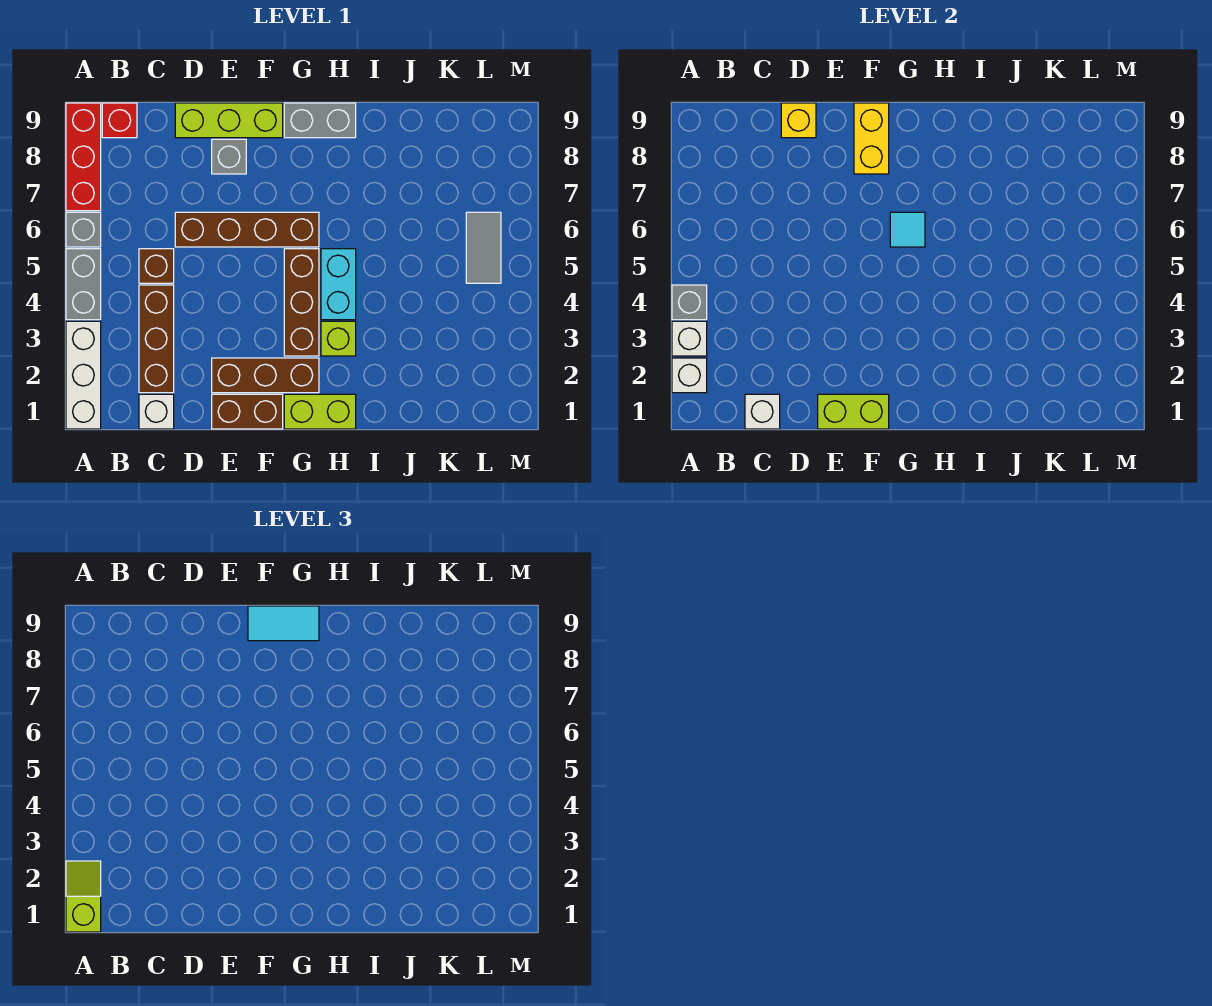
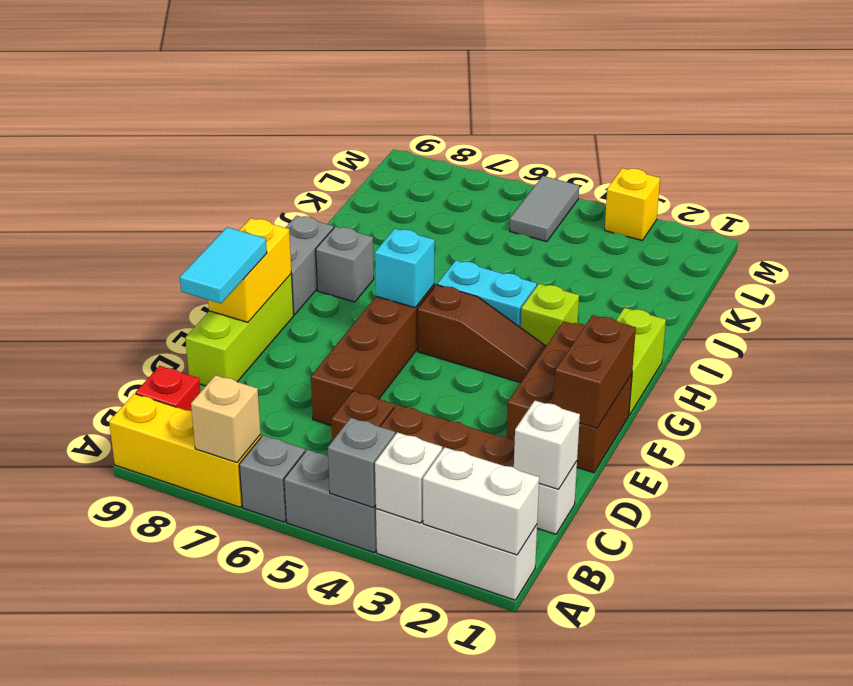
lime slope A1:A2 level 3 top 1 -> none
white brick A2 level 2 -> white brick A1:A2 level 2
red brick A7:A9 level 1 -> yellow brick A7:A9 level 1
none -> tan brick A7 level 2
yellow brick D9 level 2 -> yellow brick M3 level 1
lime brick E1:F1 level 2 -> brown brick E1:F1 level 2
grey brick E8 level 1 -> grey brick H8 level 1
yellow brick F8:F9 level 2 -> yellow brick E9:F9 level 2
cyan tile F9:G9 level 3 -> cyan tile D9:E9 level 3
brown brick G3:G5 level 1 -> brown slope G3:G5 level 1 top 5
cyan tile G6 level 2 -> cyan brick G6 level 2
grey tile L5:L6 level 1 -> grey tile L5:M5 level 1

